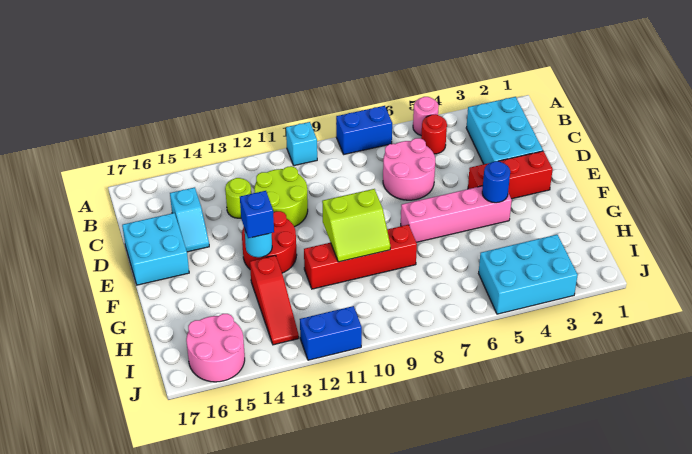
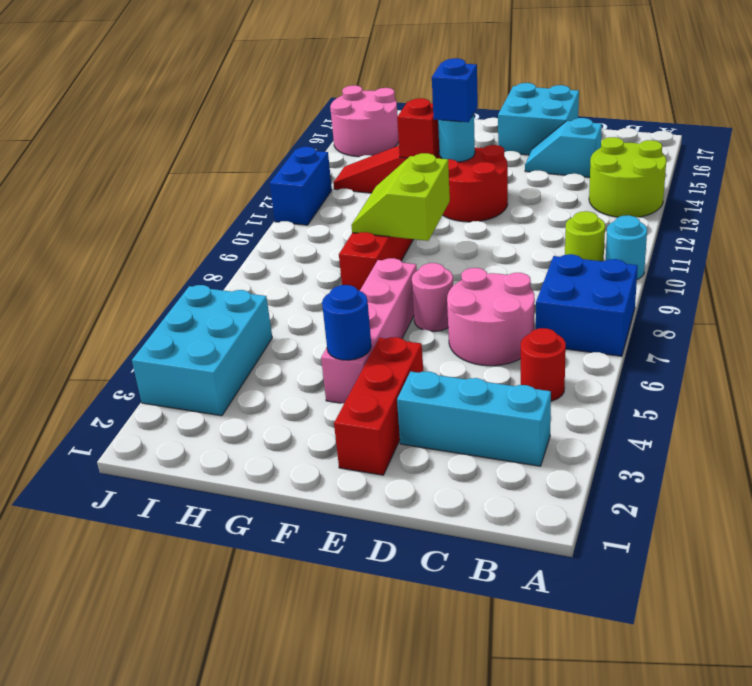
pink round brick A5 level 1 -> pink round brick E7 level 1
blue brick A7:A8 level 1 -> blue brick A7:B8 level 1
cyan brick A10 level 1 -> cyan round brick A10 level 1
cyan brick B2:D3 level 1 -> cyan brick B3:D3 level 1
lime round brick C11:D12 level 1 -> lime round brick A13:B14 level 1
lime round brick C13 level 1 -> lime round brick B10 level 1
none -> red brick G13 level 2

